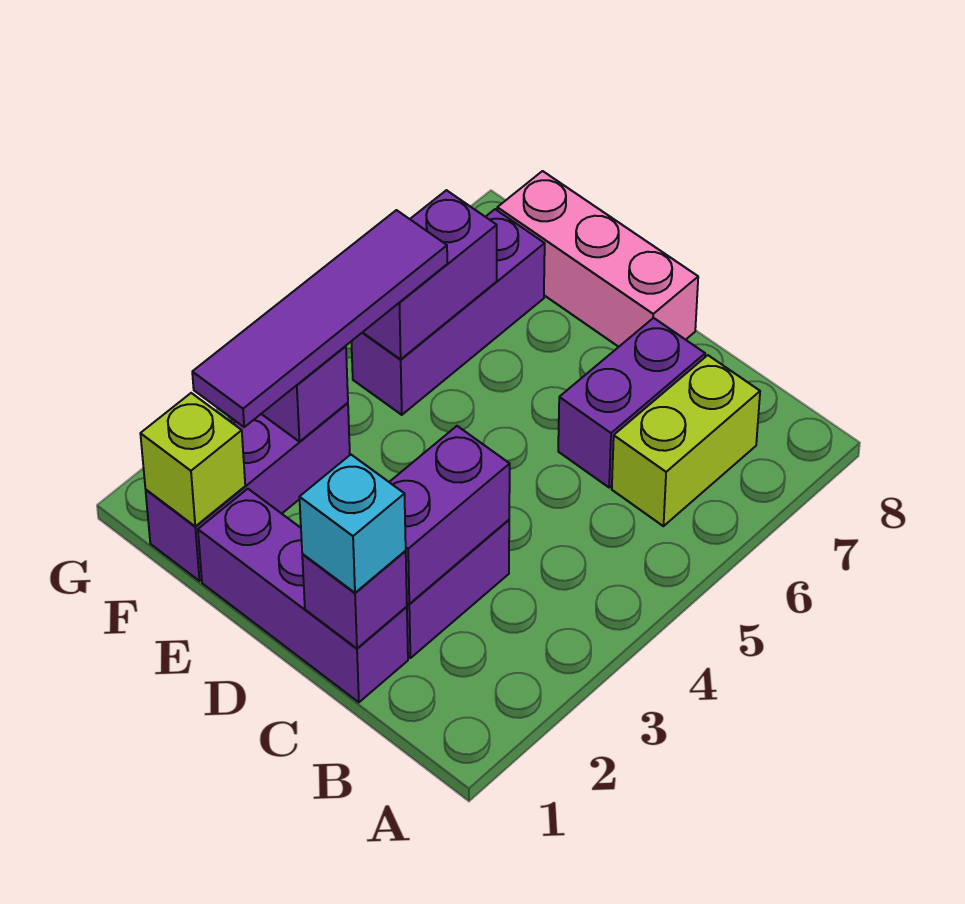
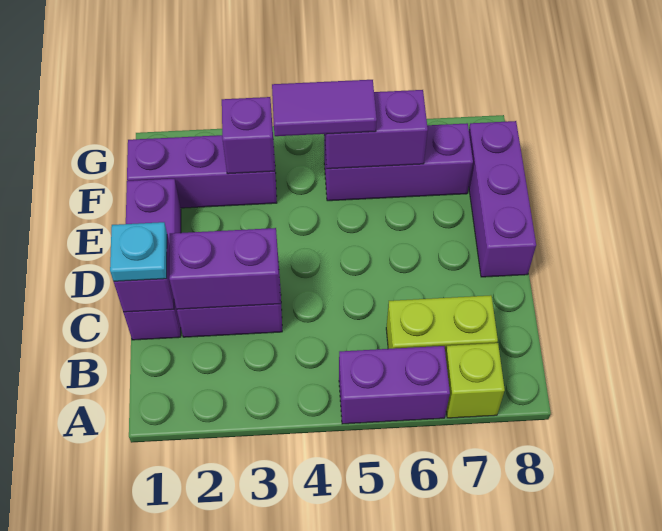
cyan brick C1 level 3 -> cyan plate C1 level 3
purple brick C6:C7 level 1 -> purple brick A5:A6 level 1
pink brick D8:F8 level 1 -> purple brick D8:F8 level 1
lime brick F1 level 2 -> lime brick A7 level 1
purple tile F2:F5 level 3 -> purple tile F4:F5 level 3

